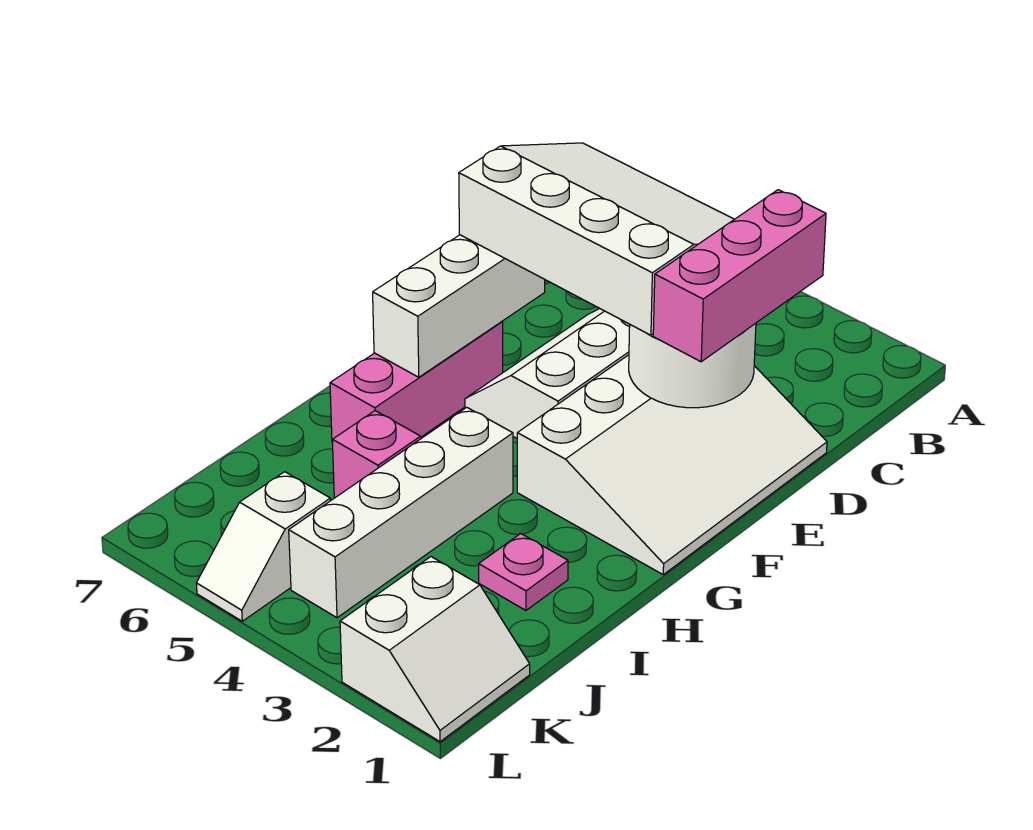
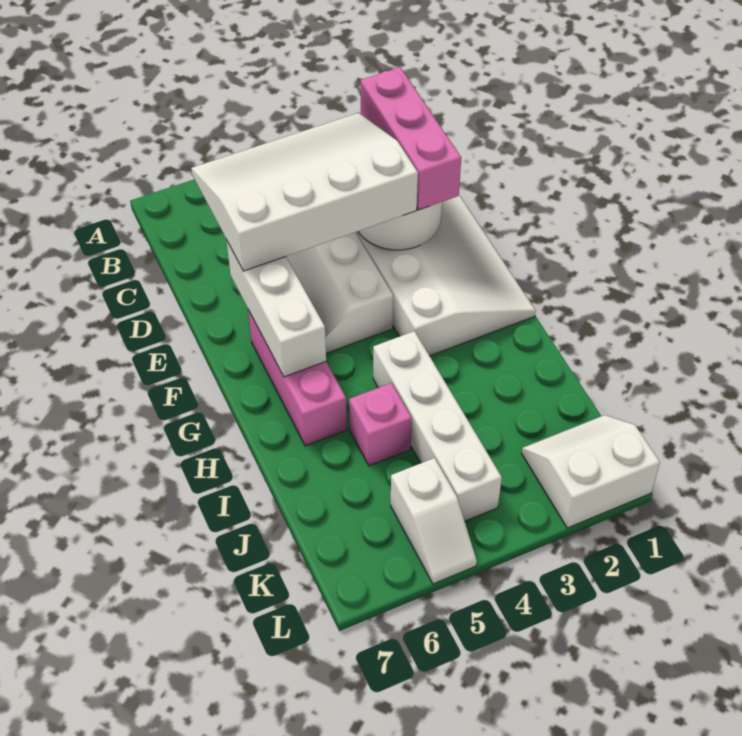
pink plate I2 level 1 -> none
white slope K1:L2 level 1 top 2 -> white slope K1:L2 level 1 top L

